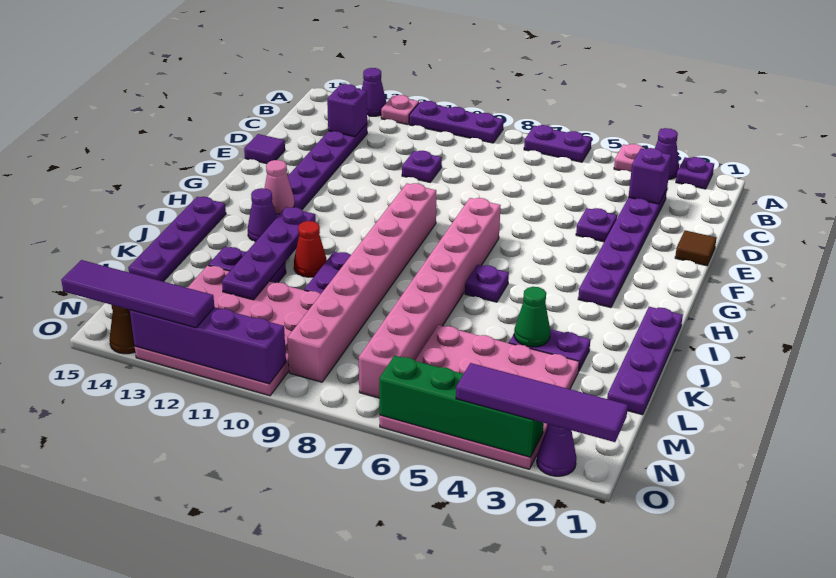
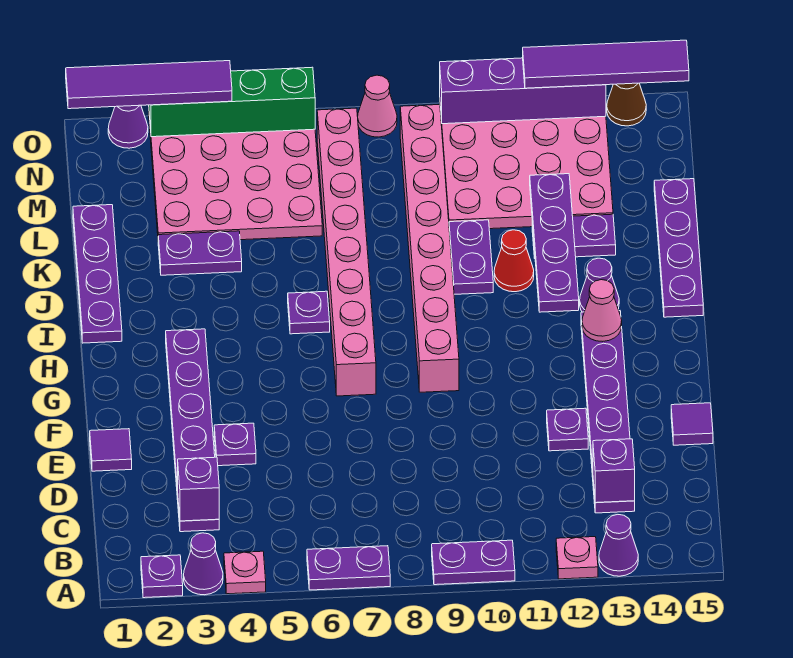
purple plate A9:A11 level 1 -> purple plate A9:A10 level 1
purple plate D10 level 1 -> purple plate E12 level 1
brown tile E1 level 1 -> purple tile E1 level 1
green cone K4 level 2 -> none
none -> pink cone O8 level 1

